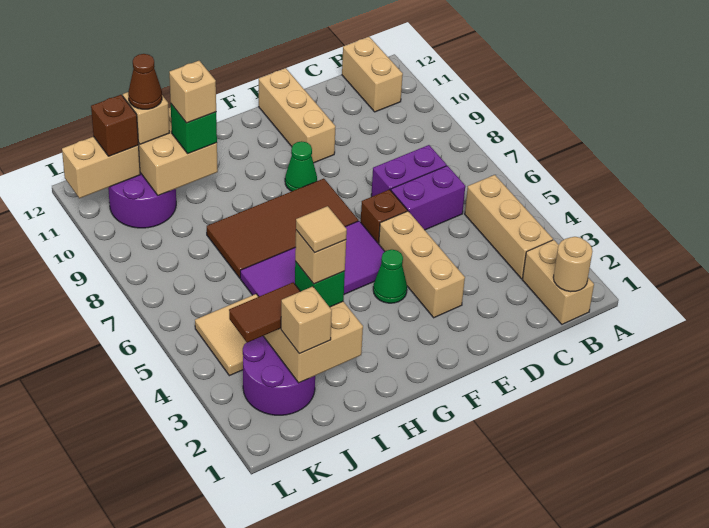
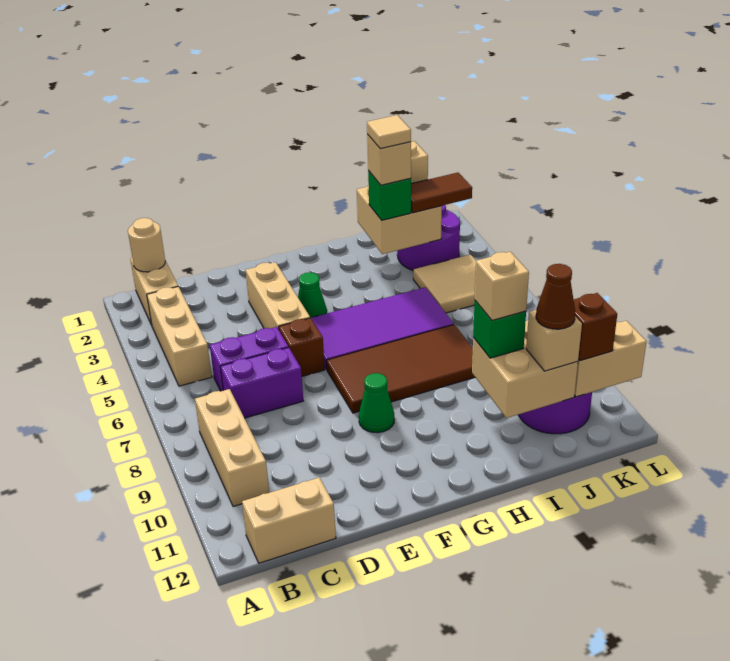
tan brick B11:B12 level 1 -> tan brick B12:C12 level 1
tan brick E10:E12 level 1 -> tan brick B8:B10 level 1

